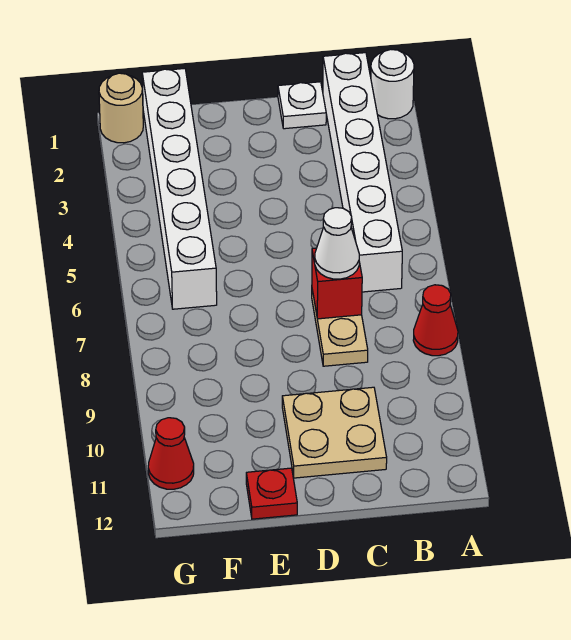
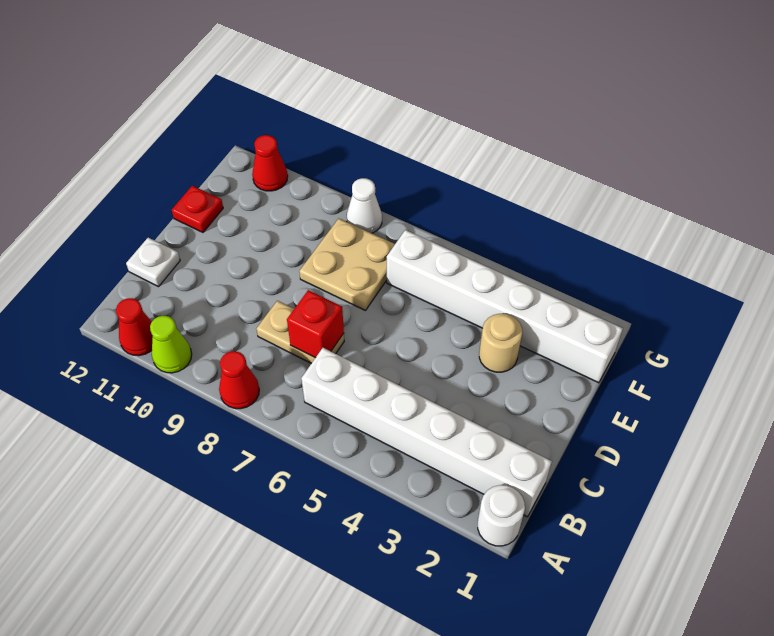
none -> lime cone A10 level 1
none -> red cone A11 level 1
white plate C1 level 1 -> white plate C12 level 1
white cone C7 level 3 -> white cone G8 level 1
tan plate C10:D11 level 1 -> tan plate E7:F8 level 1
tan round brick G1 level 1 -> tan round brick E3 level 1

